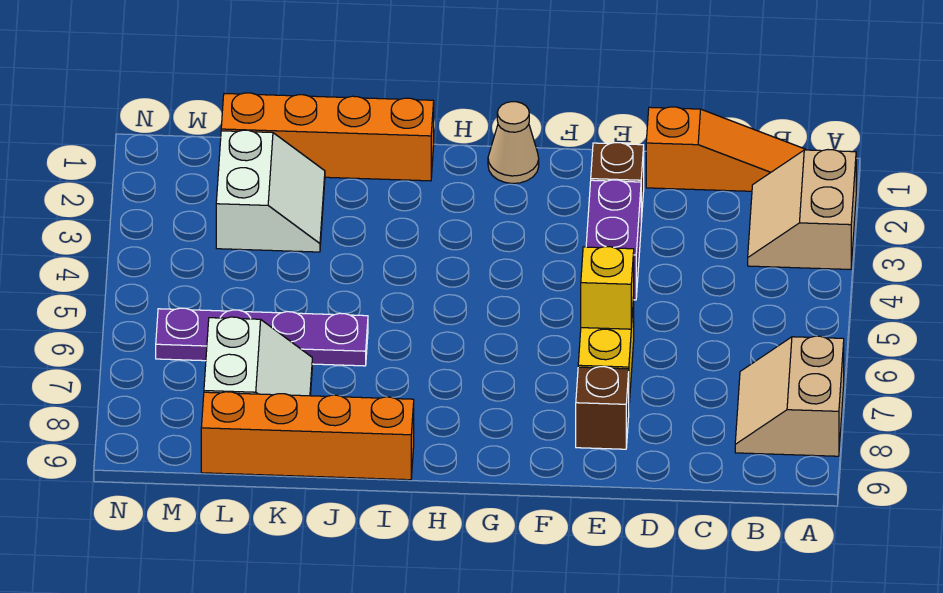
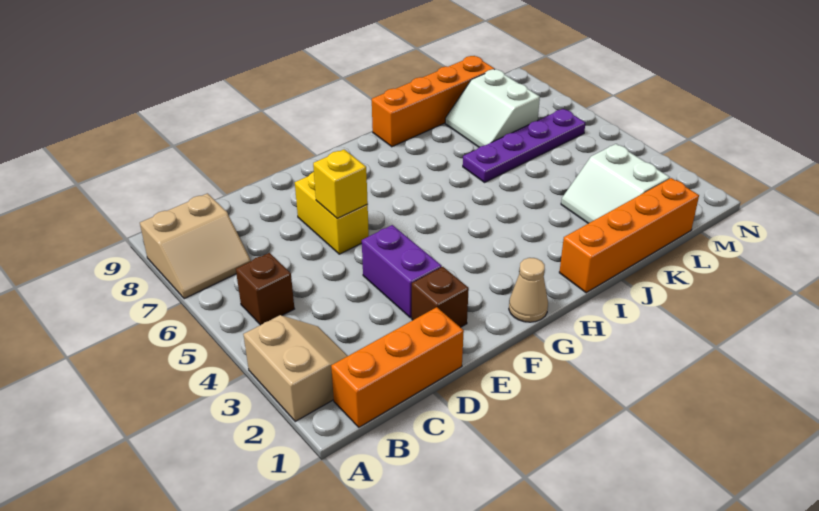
tan slope A7:B8 level 1 top A -> tan slope A7:B8 level 1 top 8
orange slope B1:D1 level 1 top D -> orange brick B1:D1 level 1
brown brick E8 level 1 -> brown brick B5 level 1

